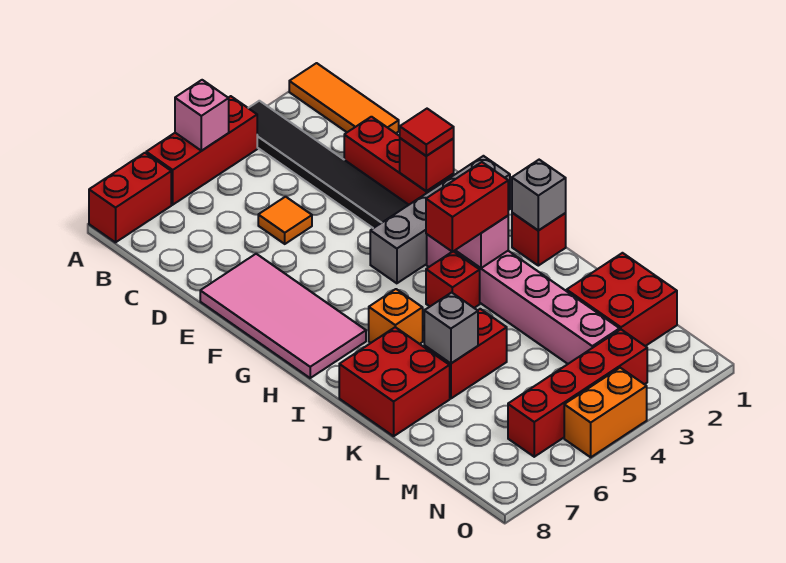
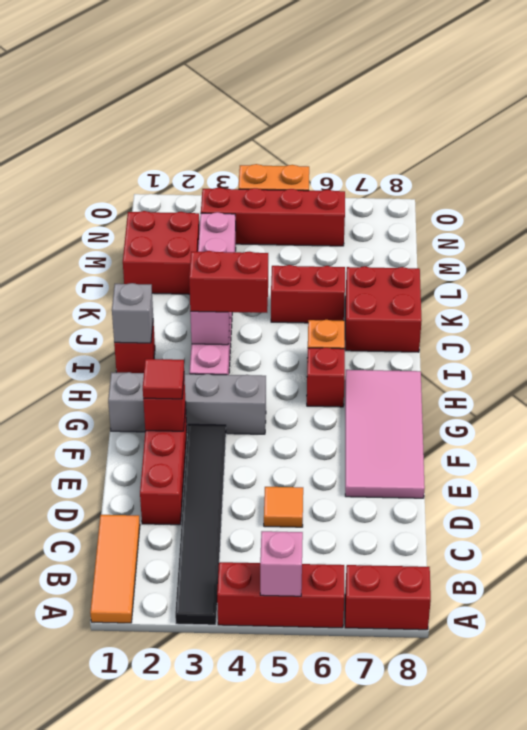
red brick I4 level 1 -> red brick H6 level 1
grey brick K6 level 2 -> none

